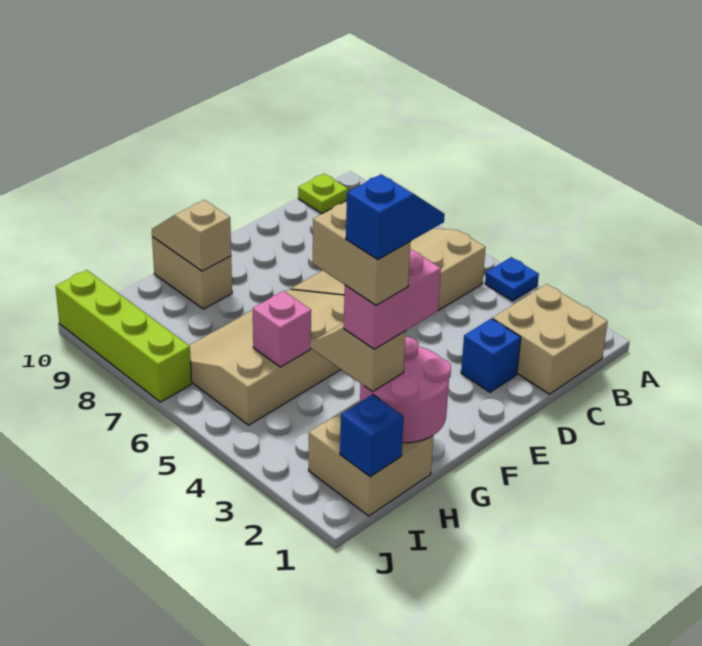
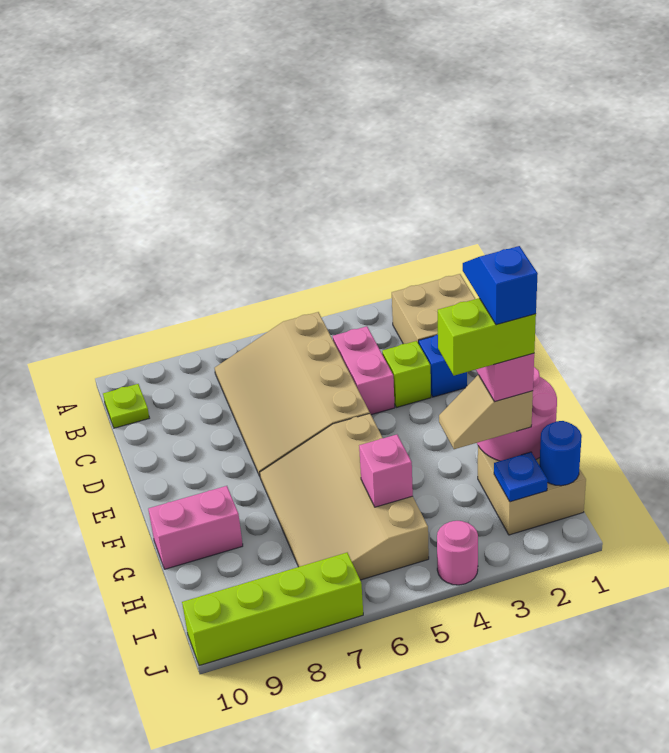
blue plate A4 level 1 -> blue plate I2 level 2
none -> pink brick C4:D4 level 1
none -> lime brick D3 level 1
tan brick G9:G10 level 1 -> pink brick G9:G10 level 1
tan slope G9:G10 level 2 top 9 -> none
tan brick H2:H3 level 5 -> lime brick H2:H3 level 5
blue brick I1 level 2 -> blue round brick I1 level 2
none -> pink round brick J4 level 1

